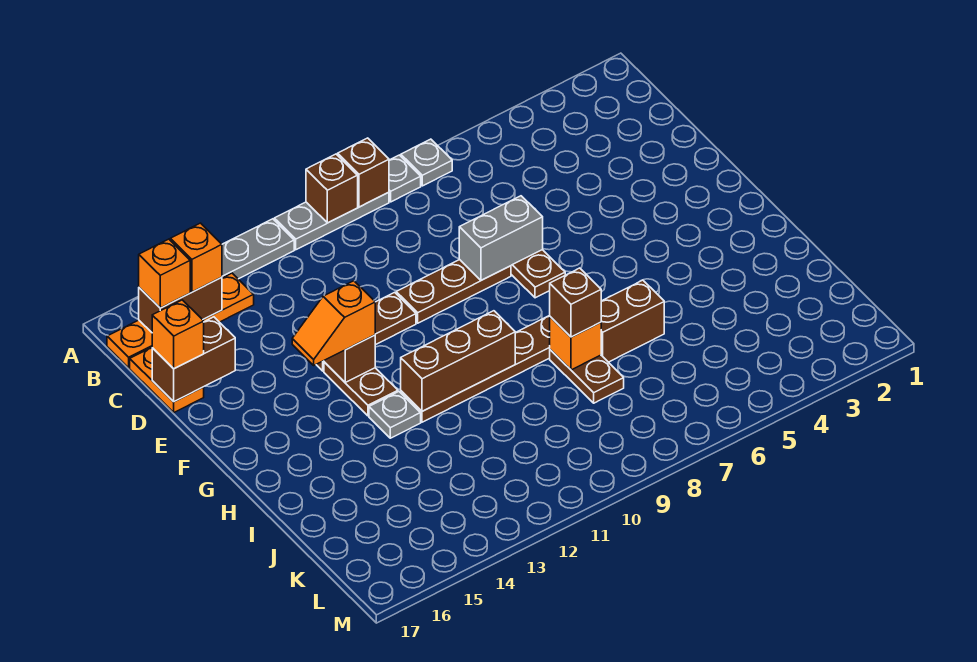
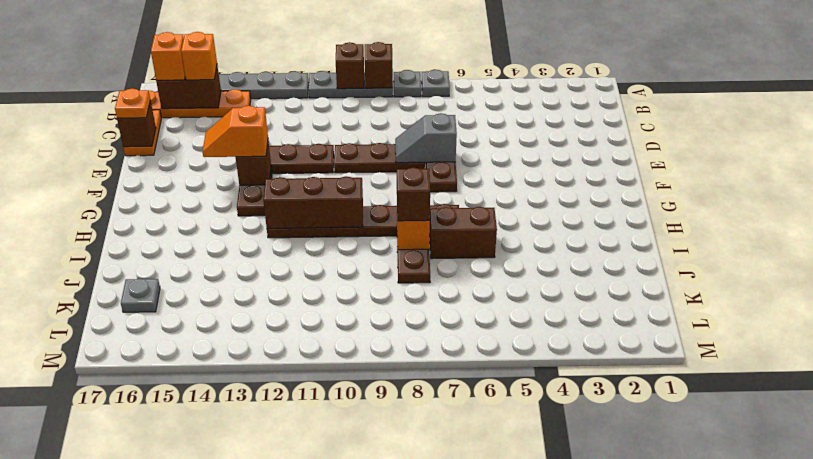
brown brick D16:D17 level 2 -> brown brick D17 level 2
orange brick D17 level 3 -> orange plate D17 level 3
grey brick E7:E8 level 2 -> grey slope E7:E8 level 2 top 7
grey plate H13 level 1 -> grey plate K16 level 1

